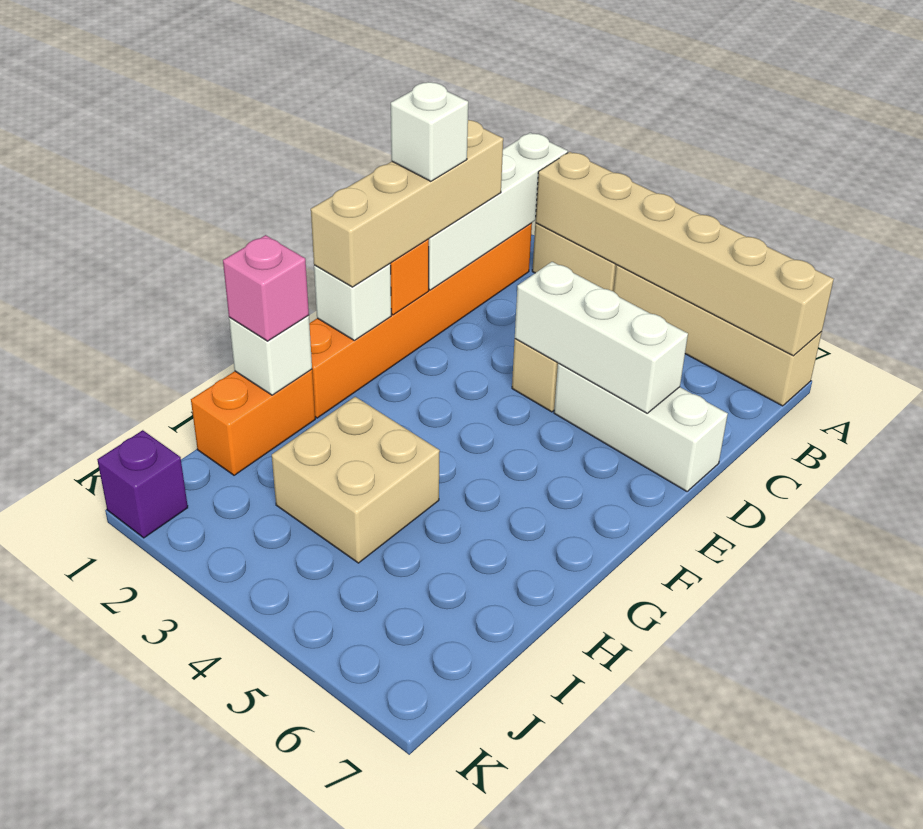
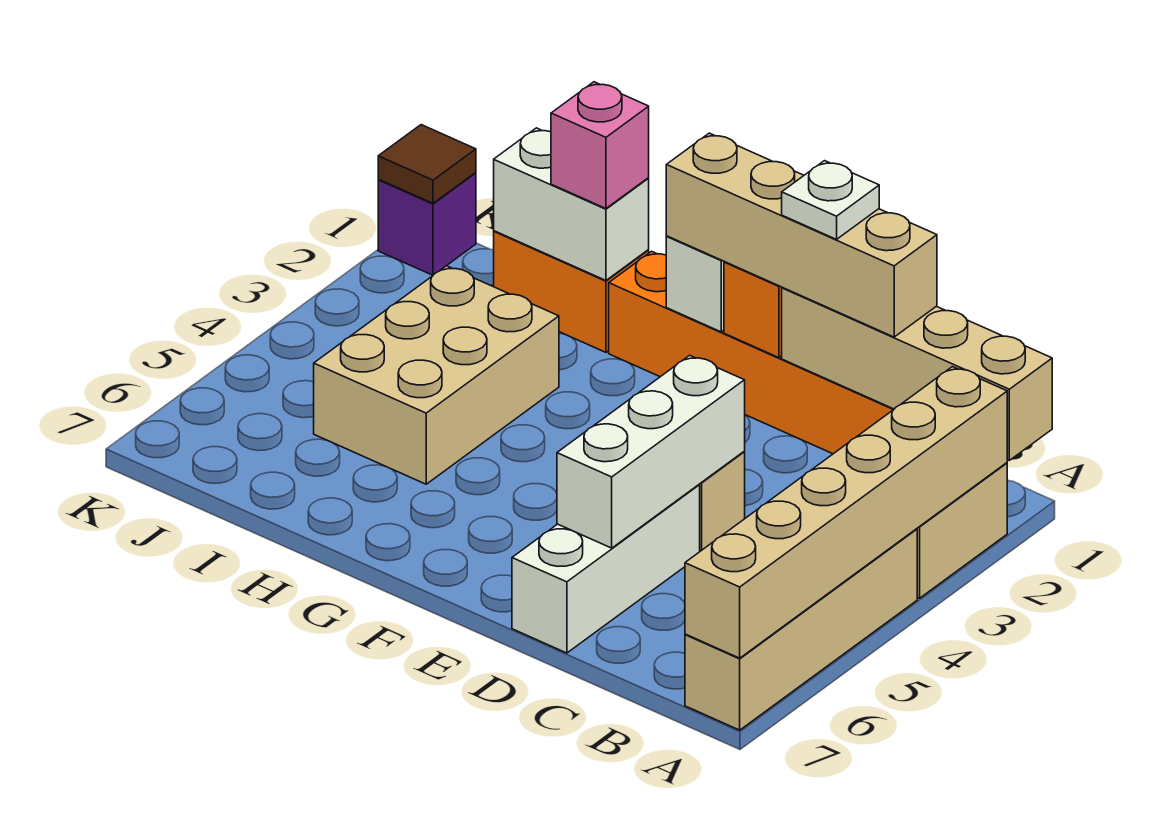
white brick A1:D1 level 2 -> tan brick A1:D1 level 2
white brick D1 level 4 -> white plate D1 level 4
white brick H1 level 2 -> white brick H1:I1 level 2
tan brick H3:I4 level 1 -> tan brick H3:I5 level 1
none -> brown tile K1 level 2

